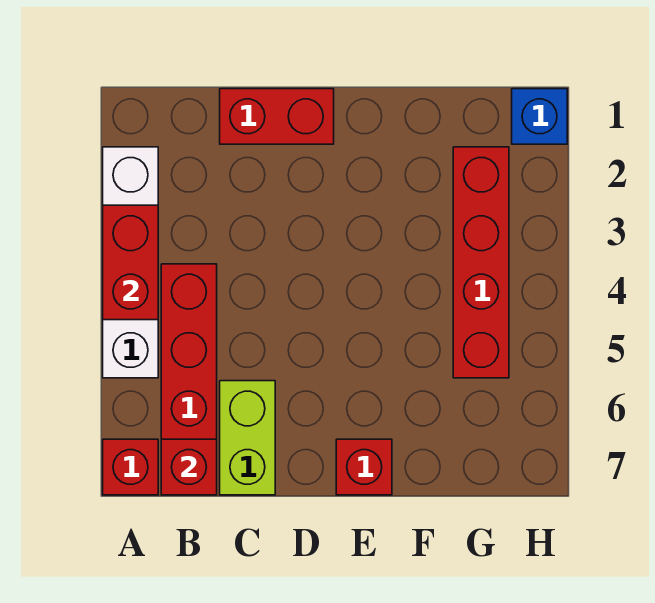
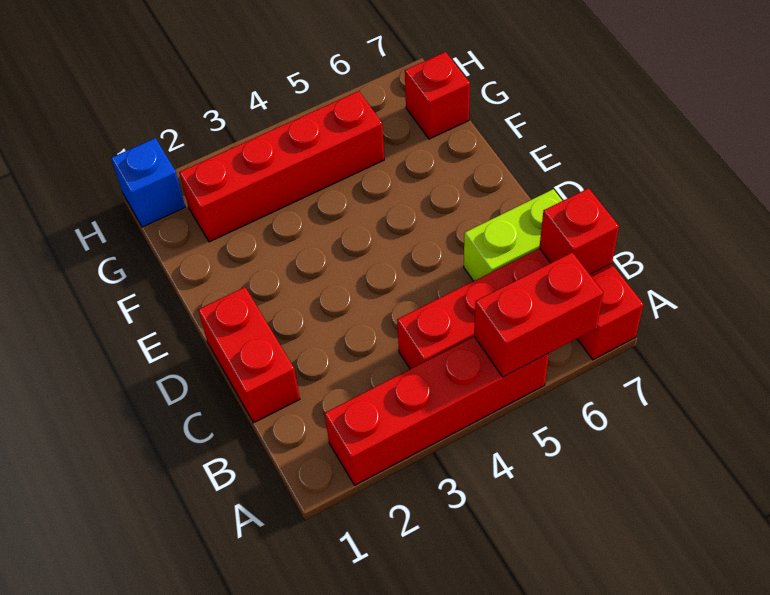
white brick A2:A5 level 1 -> red brick A2:A5 level 1
red brick A3:A4 level 2 -> red brick A5:A6 level 2
red brick E7 level 1 -> red brick G7 level 1

